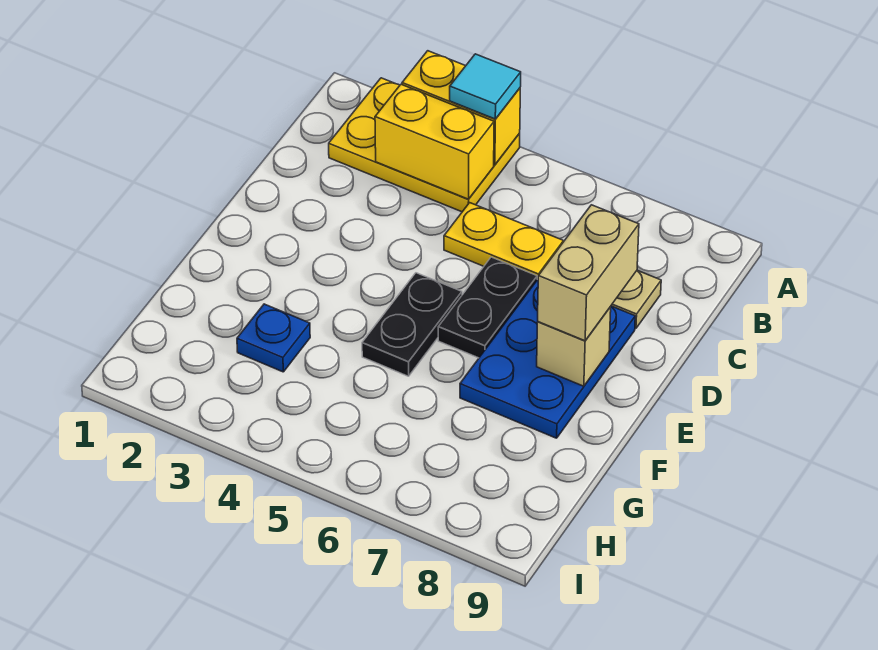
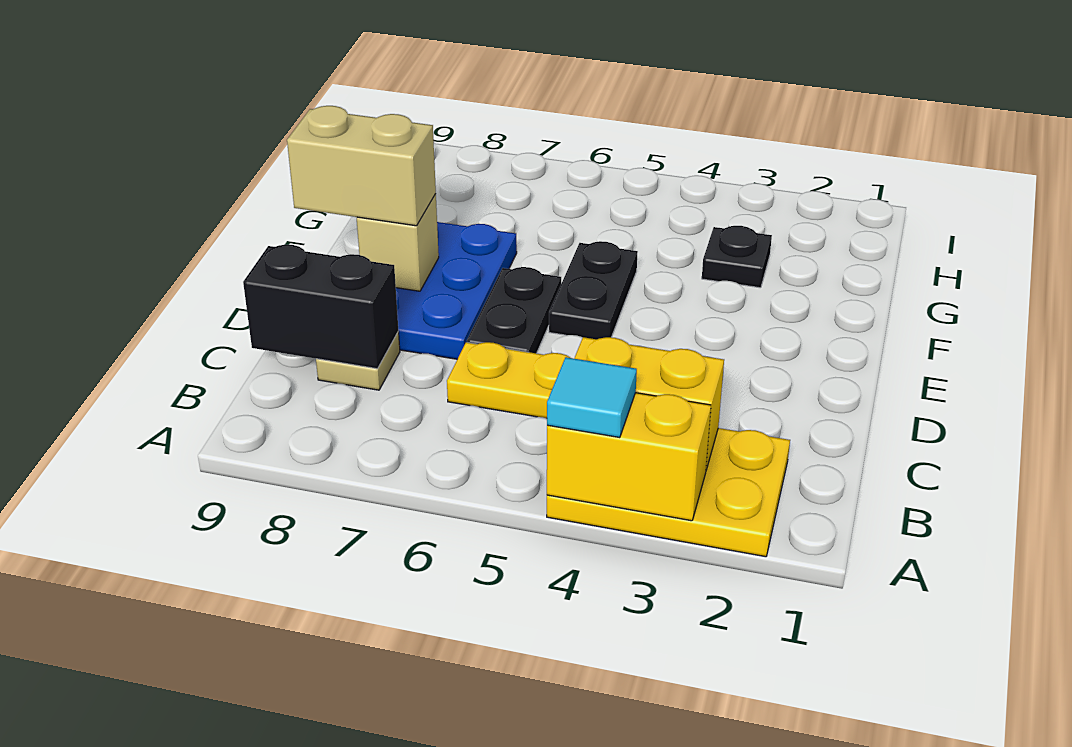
none -> black brick C8:C9 level 2
tan brick D8:E8 level 3 -> tan brick E8:E9 level 3
blue plate G3 level 1 -> black plate G3 level 1

